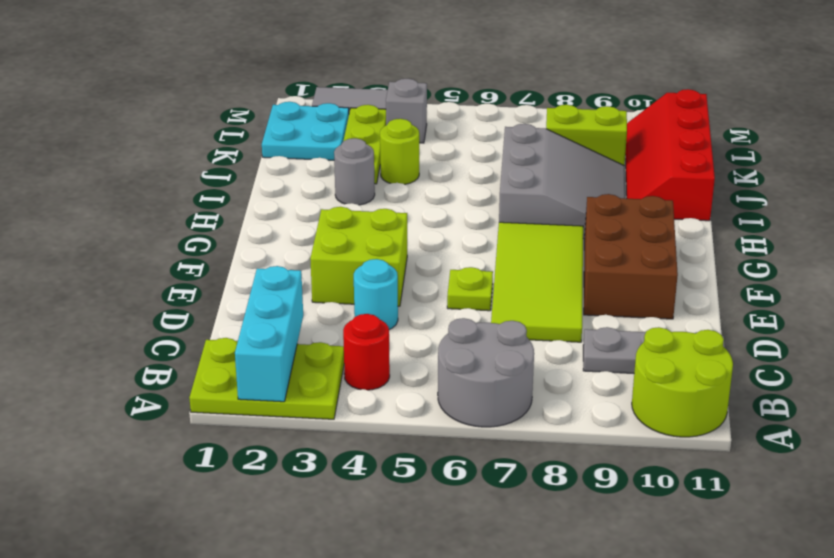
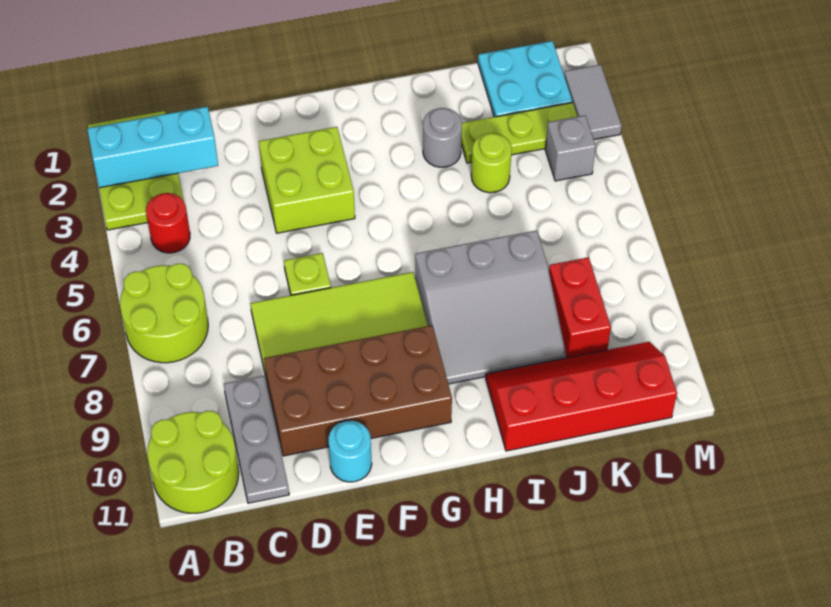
grey round brick A6:B7 level 1 -> lime round brick A6:B7 level 1
cyan round brick D4 level 1 -> cyan round brick E11 level 1
brown brick E9:G10 level 1 -> brown brick D9:G10 level 1
lime brick K8:K9 level 1 -> red brick K8:K9 level 1

